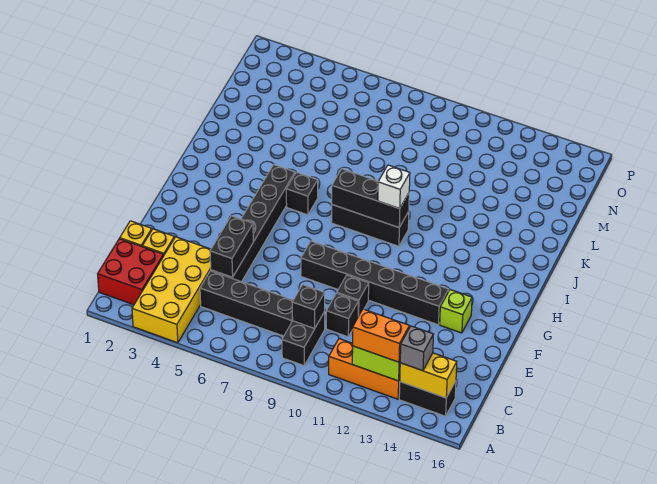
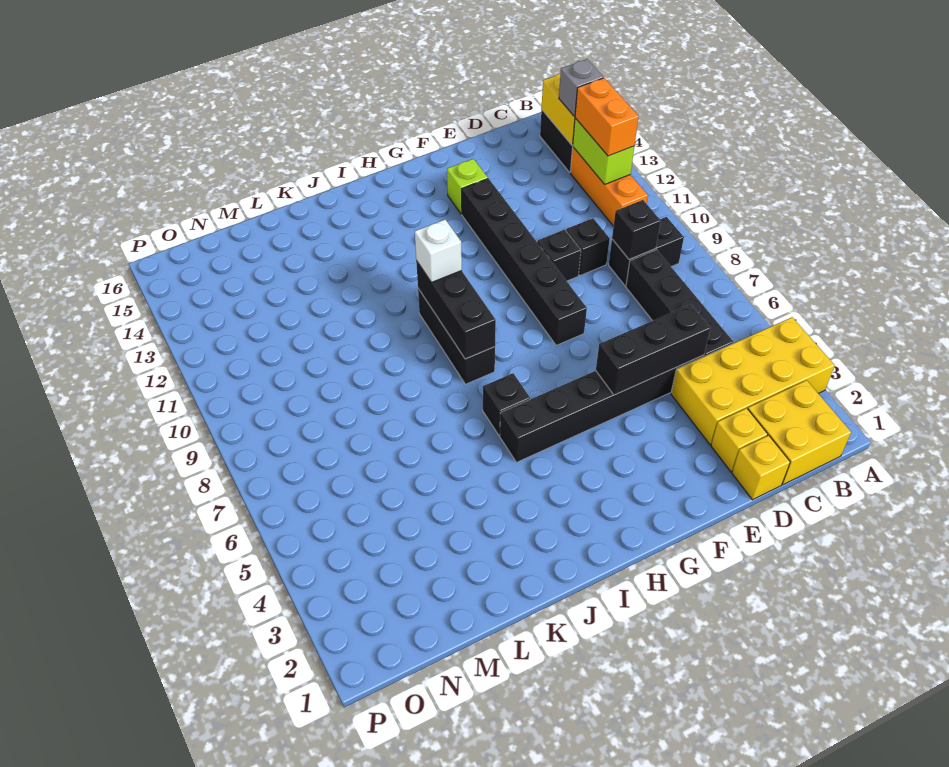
red brick B1:C2 level 1 -> yellow brick B1:C2 level 1
black brick D5:E5 level 2 -> black brick D5:F5 level 2

